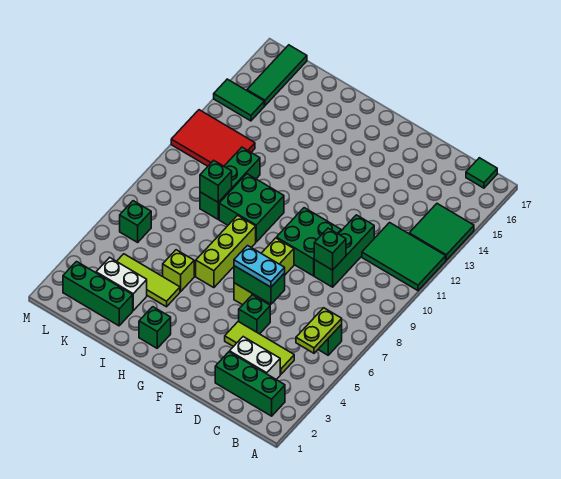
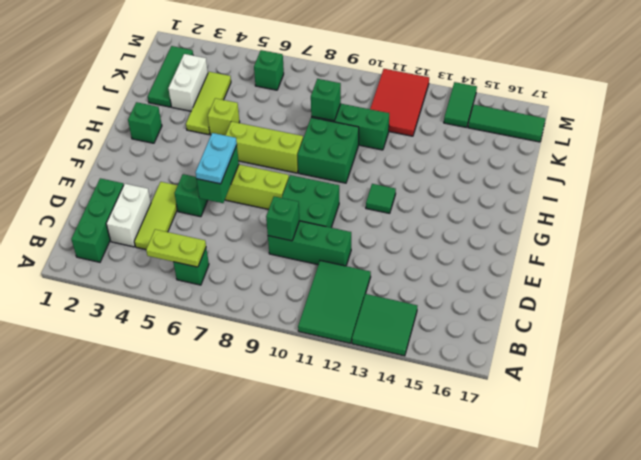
green tile B17 level 1 -> green tile G12 level 1
green brick J2:L2 level 1 -> green tile J2:L2 level 1

